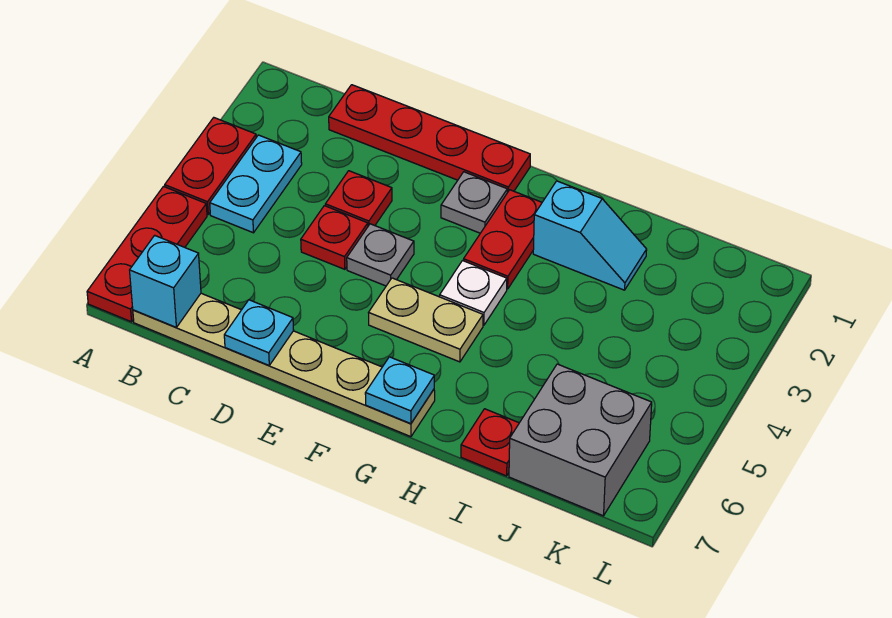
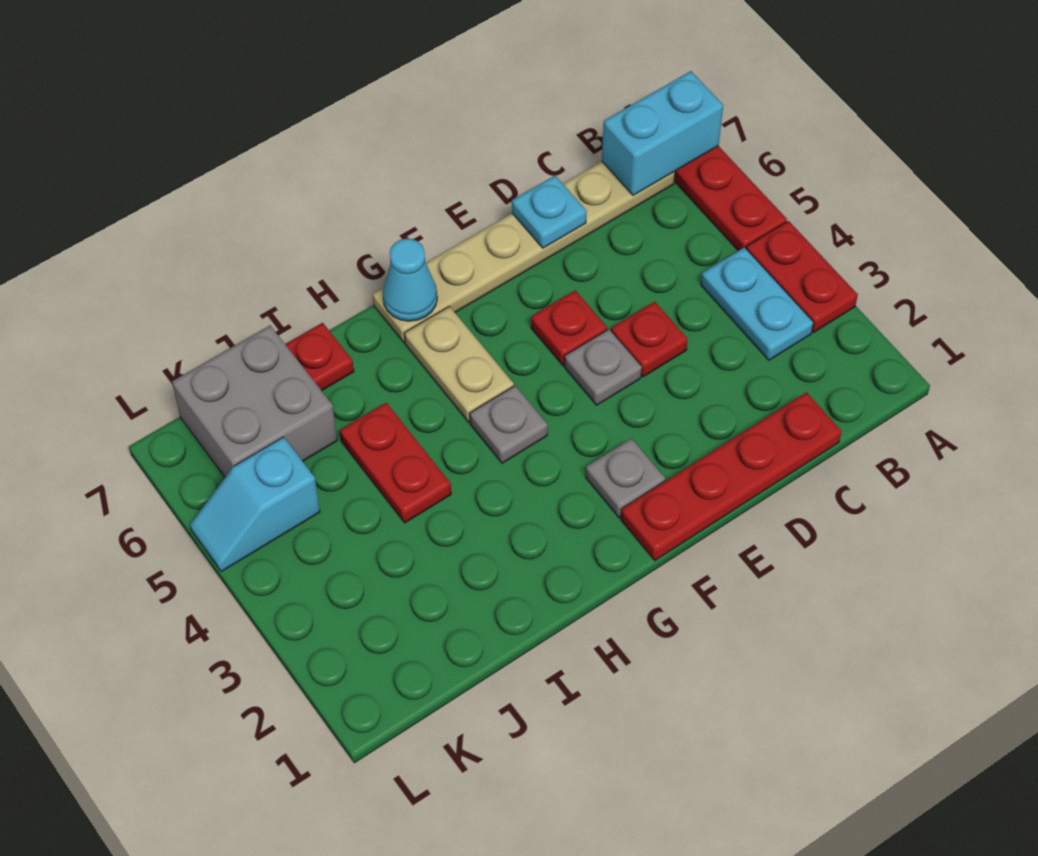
cyan brick B7 level 2 -> cyan brick A7:B7 level 2
red plate D3 level 1 -> red plate E5 level 1
tan plate F5:G5 level 1 -> tan plate G5:G6 level 1
red plate G2:G3 level 1 -> red plate I4:I5 level 1
white plate G4 level 1 -> grey plate G4 level 1
cyan plate G7 level 2 -> cyan cone G7 level 2
cyan slope H2:I2 level 1 top H -> cyan slope K5:L5 level 1 top K

